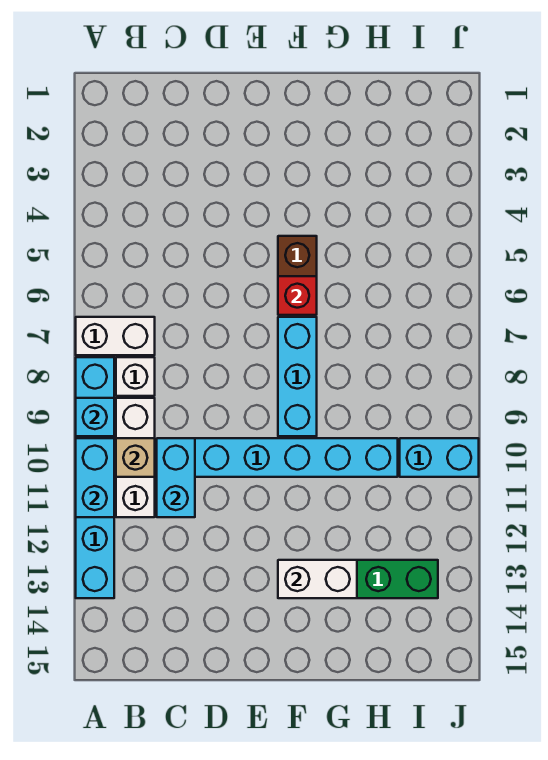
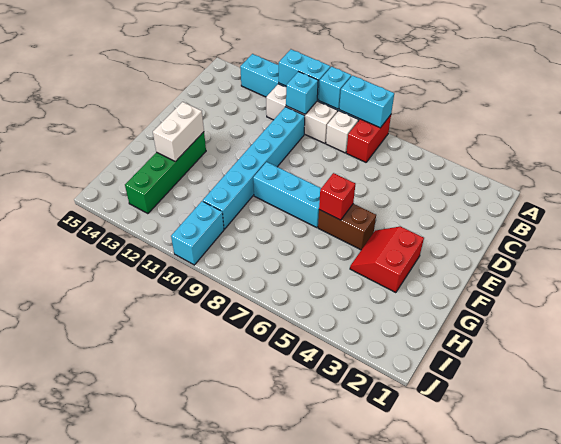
white brick A7:B7 level 1 -> red brick A7:B7 level 1
tan brick B10 level 2 -> cyan brick B10 level 2
cyan brick C10:C11 level 2 -> cyan brick A7:A8 level 2
none -> red slope F3:G4 level 1 top 3

